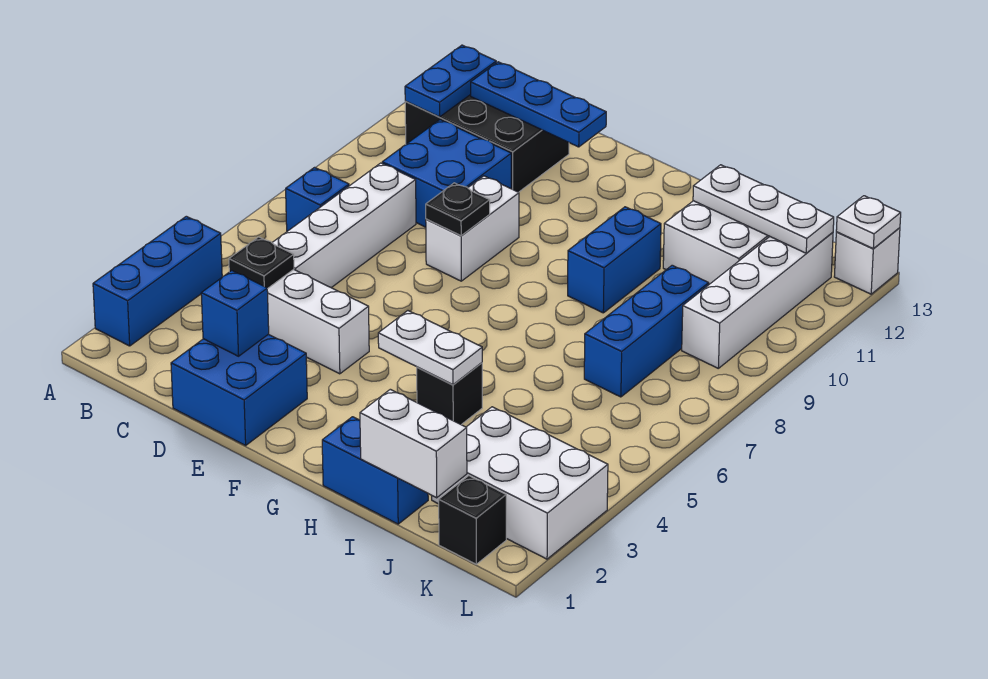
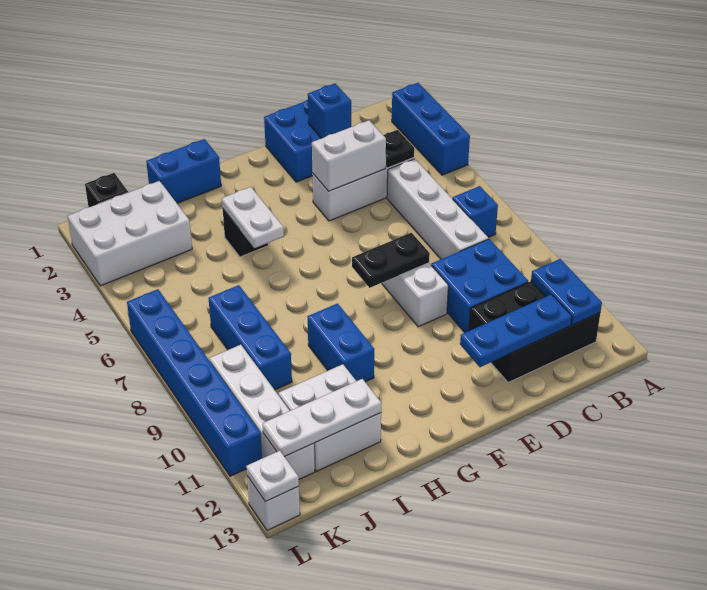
black plate E8 level 2 -> black plate E8:F8 level 2
white plate G4:H4 level 2 -> white plate H4:H5 level 2
white brick I1:J1 level 2 -> white brick D4:E4 level 2
none -> blue brick L6:L11 level 1

